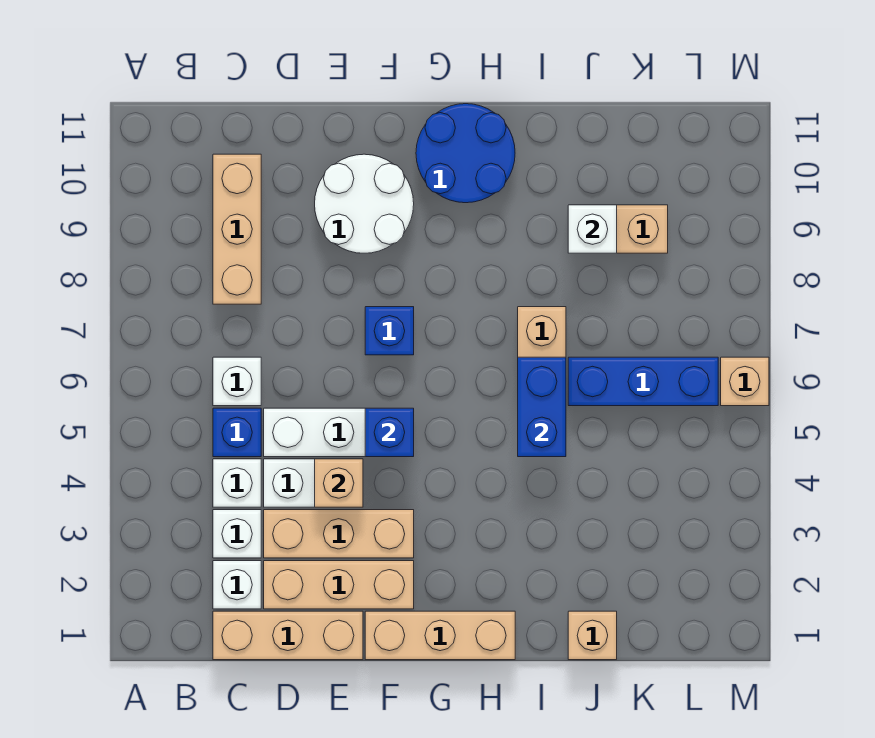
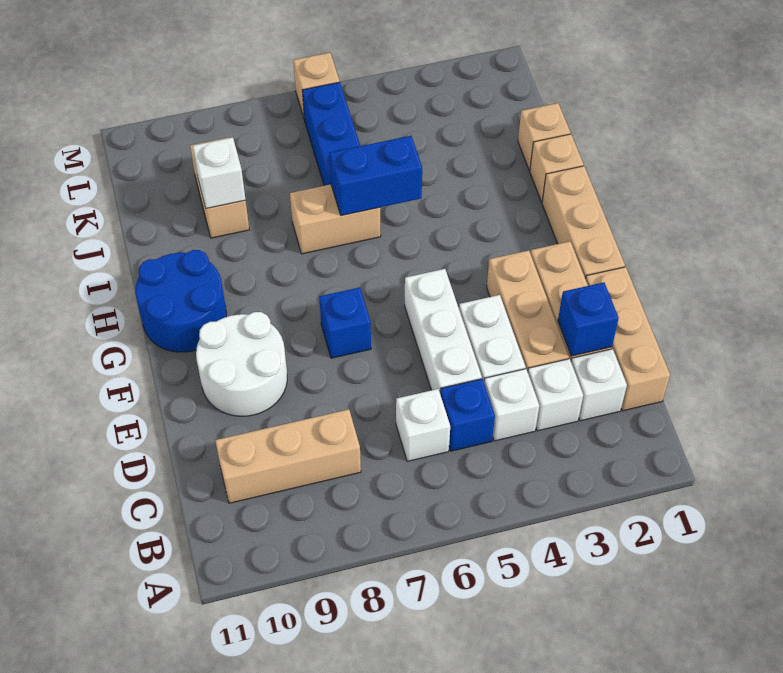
tan brick E4 level 2 -> tan brick I1 level 1
blue brick F5 level 2 -> blue brick D2 level 2

